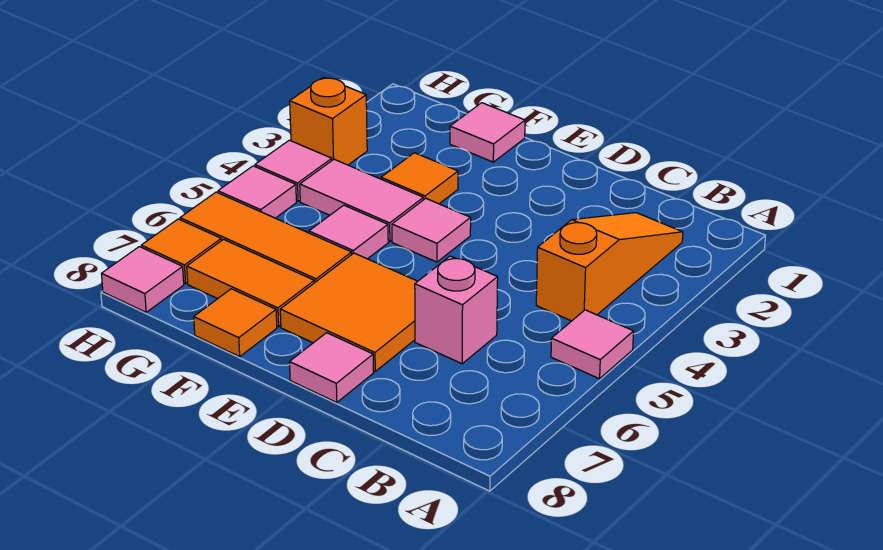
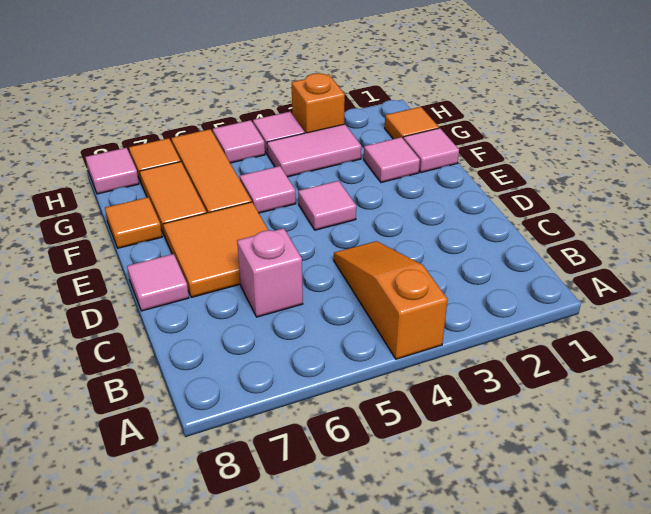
pink tile A5 level 1 -> pink tile F2 level 1
orange slope B2:B4 level 1 top 4 -> orange slope A4:C4 level 1 top A
orange tile F3 level 1 -> orange tile G1 level 1
pink tile F4:G4 level 1 -> pink tile G3:G4 level 1

